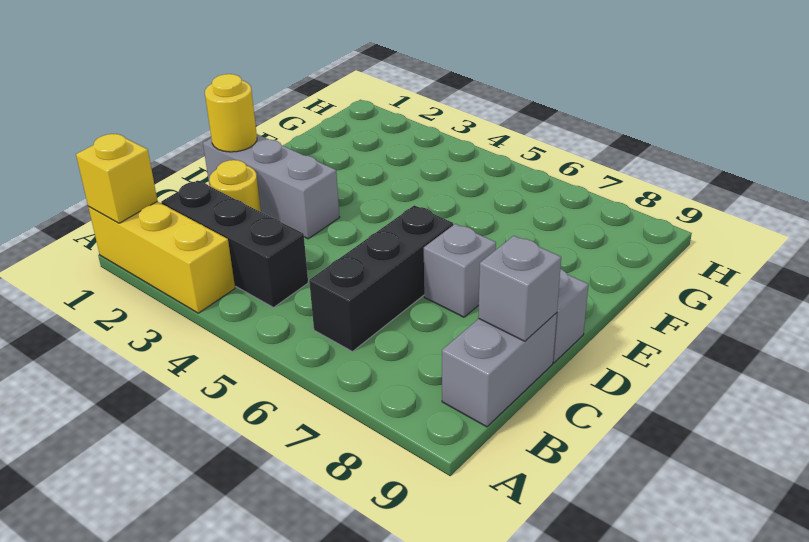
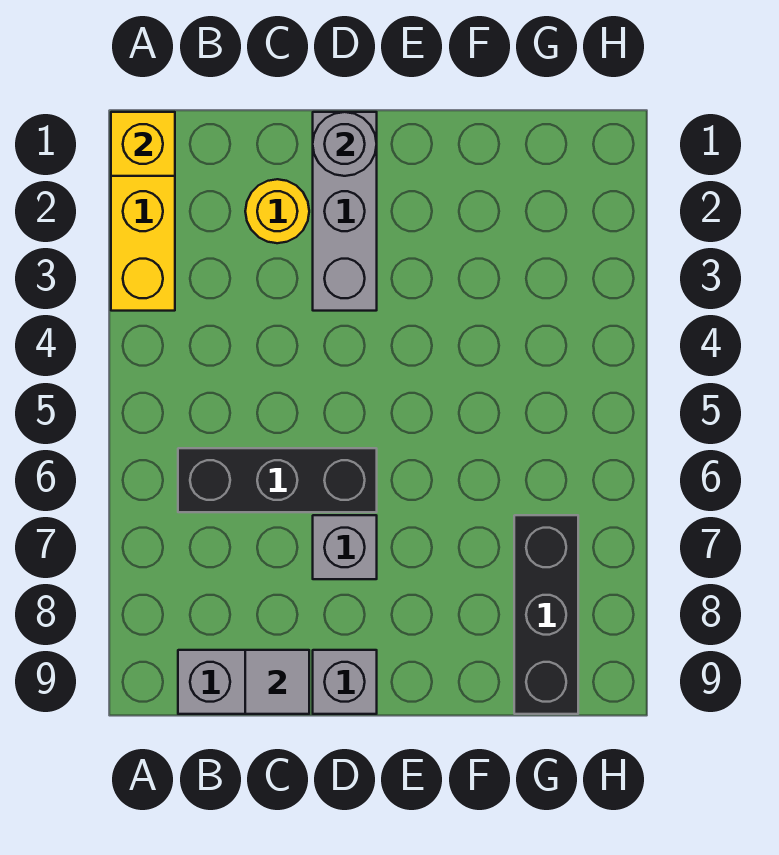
black brick B2:B4 level 1 -> black brick G7:G9 level 1
grey brick C9 level 2 -> grey tile C9 level 2
yellow round brick D1 level 2 -> grey round brick D1 level 2

